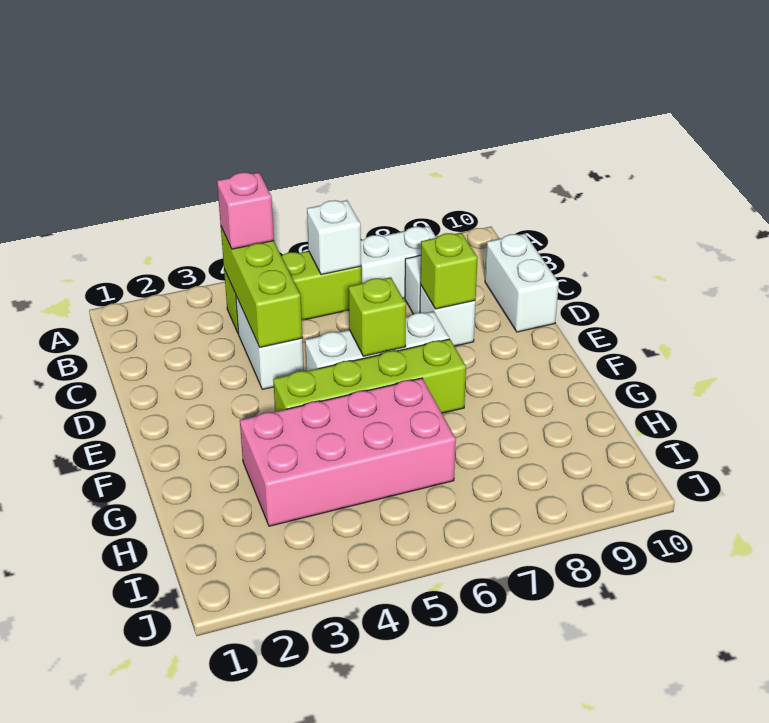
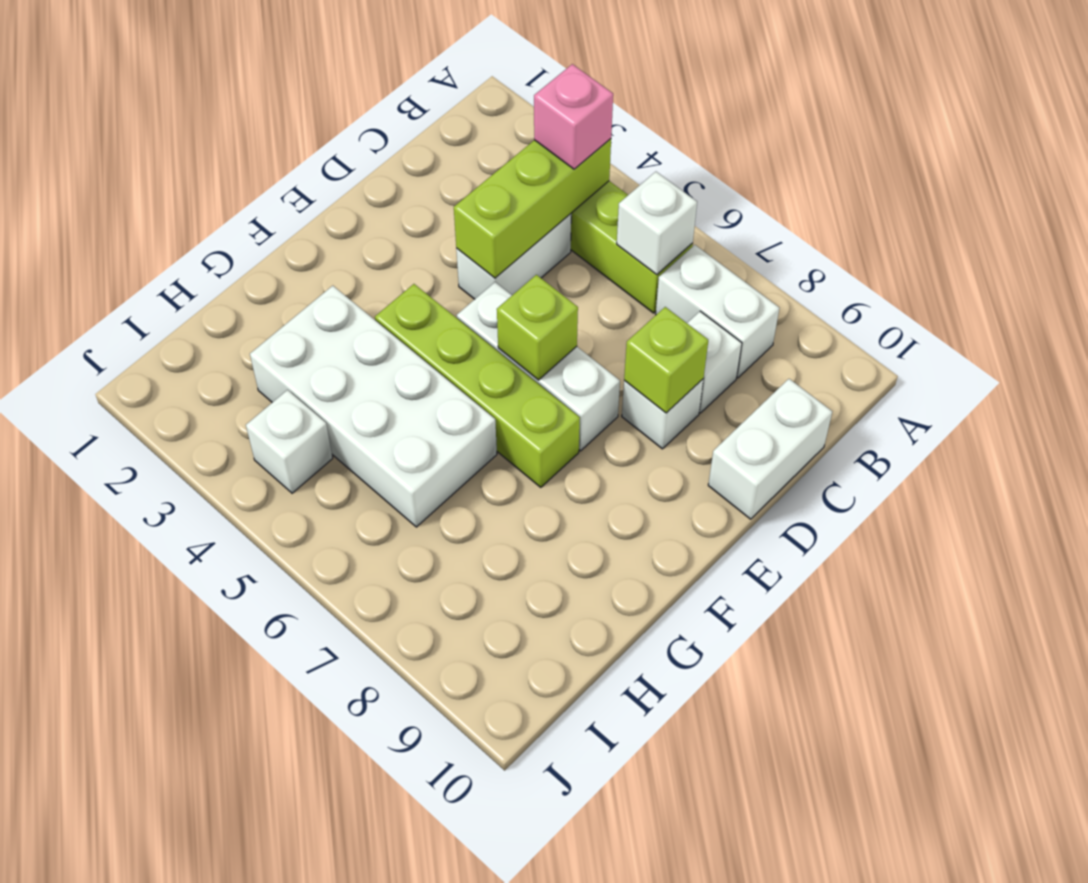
pink brick G3:H6 level 1 -> white brick G3:H6 level 1
none -> white brick I4 level 1

